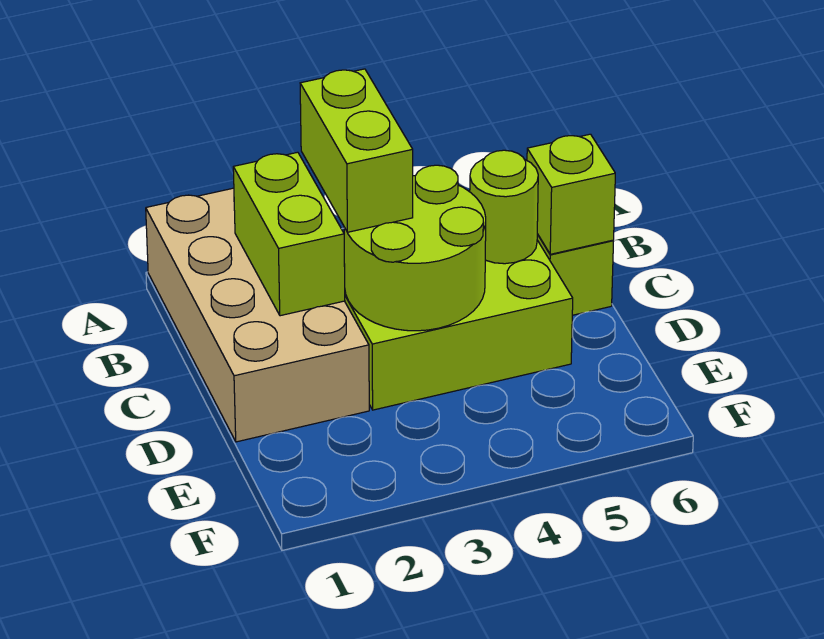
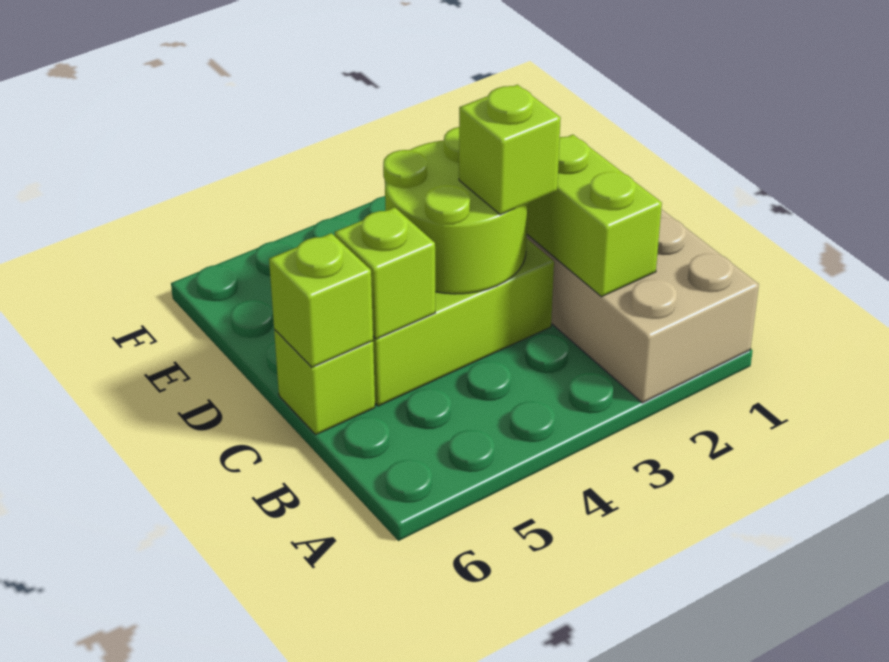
lime brick B3:C3 level 3 -> lime brick C3 level 3
lime round brick C5 level 2 -> lime brick C5 level 2

